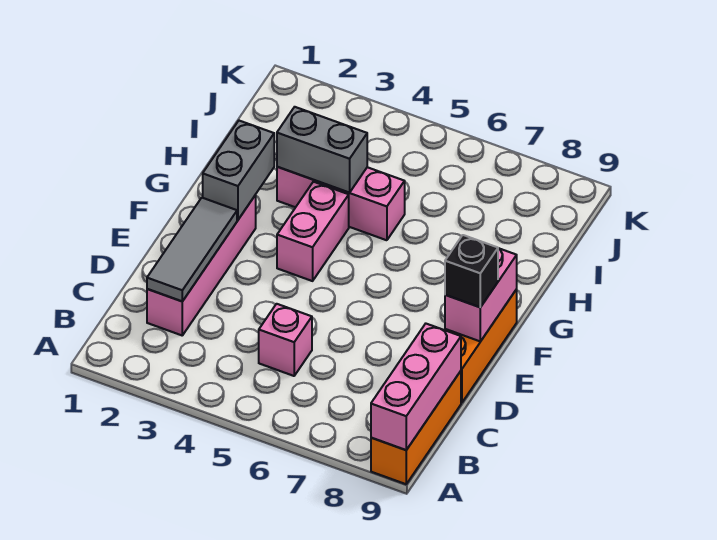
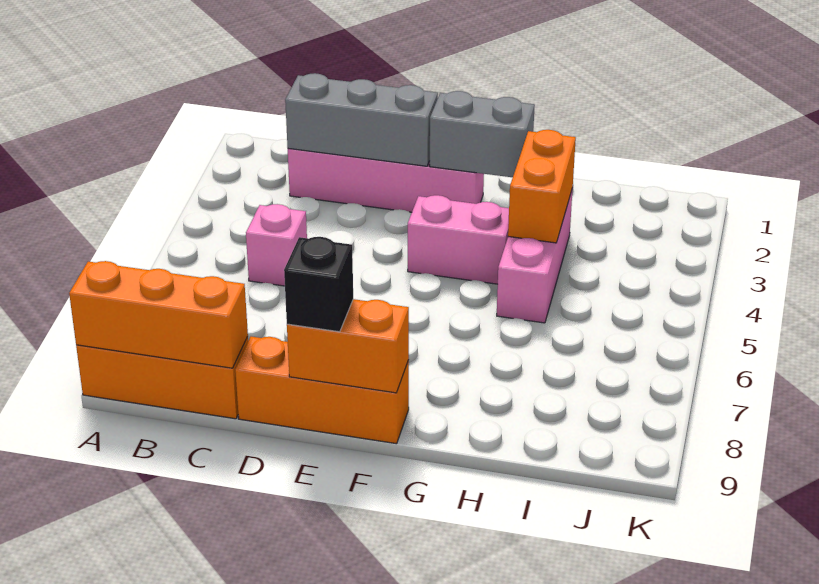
pink brick A9:C9 level 2 -> orange brick A9:C9 level 2
grey tile C2:E2 level 2 -> grey brick C2:E2 level 2
pink brick E9:F9 level 2 -> orange brick E9:F9 level 2
grey brick H3:H4 level 2 -> orange brick H3:H4 level 2

